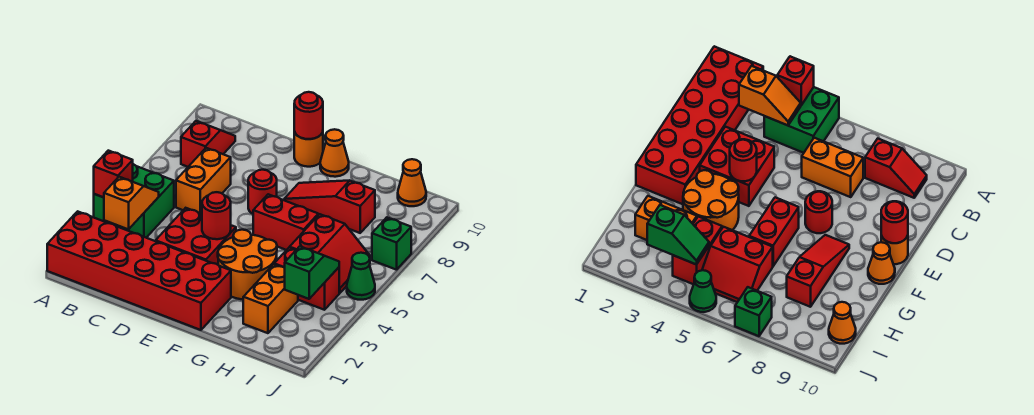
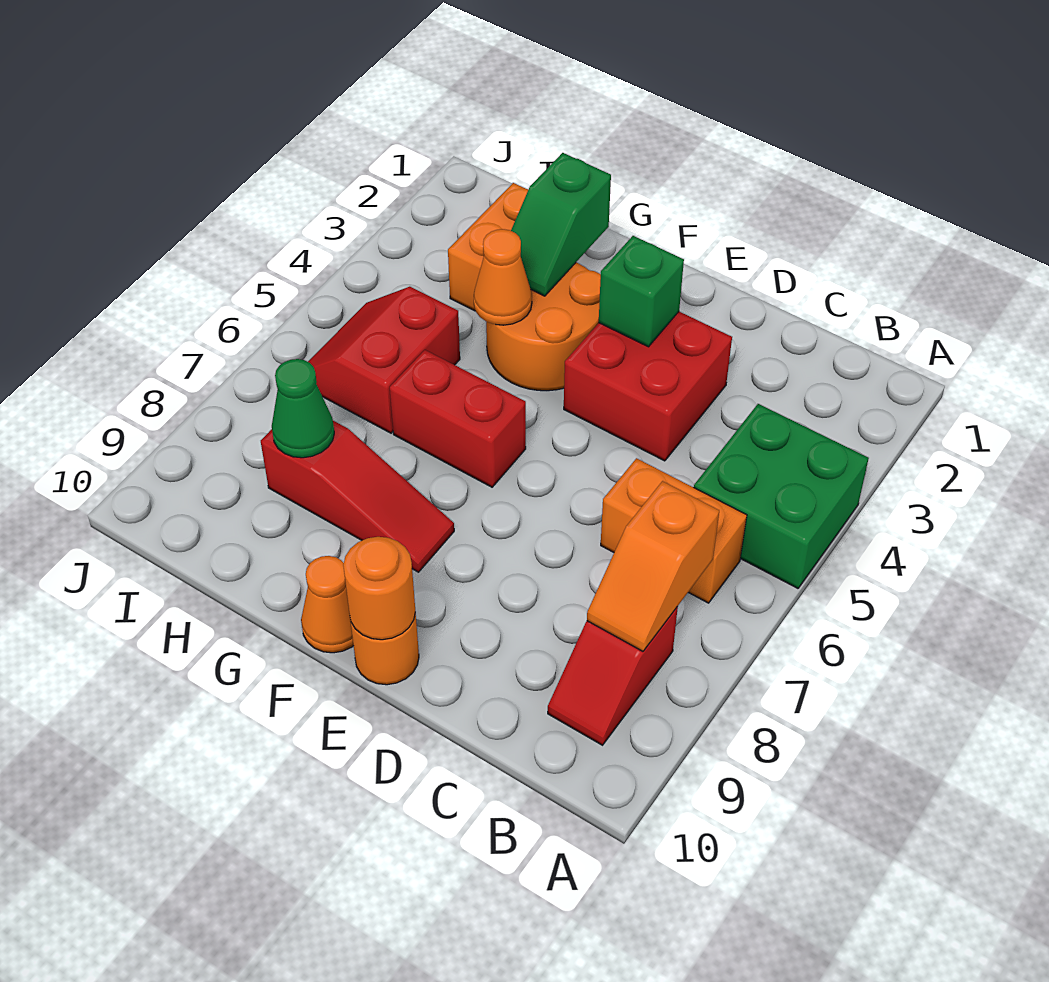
red brick A1:F2 level 1 -> none
red brick A4 level 2 -> none
orange slope B3:B4 level 2 top 3 -> orange slope B7:B8 level 2 top 7
orange brick C6:C7 level 1 -> orange brick B6:C6 level 1
red round brick E4 level 2 -> none
red round brick E7 level 1 -> none
red round brick E10 level 2 -> orange round brick E10 level 2
red brick H4:I4 level 1 -> none
green slope I3:I4 level 2 top 3 -> green slope G2:G3 level 2 top 2
orange cone I10 level 1 -> orange cone G4 level 2
green cone J5 level 1 -> green cone H8 level 2
green brick J7 level 1 -> green brick E3 level 2

